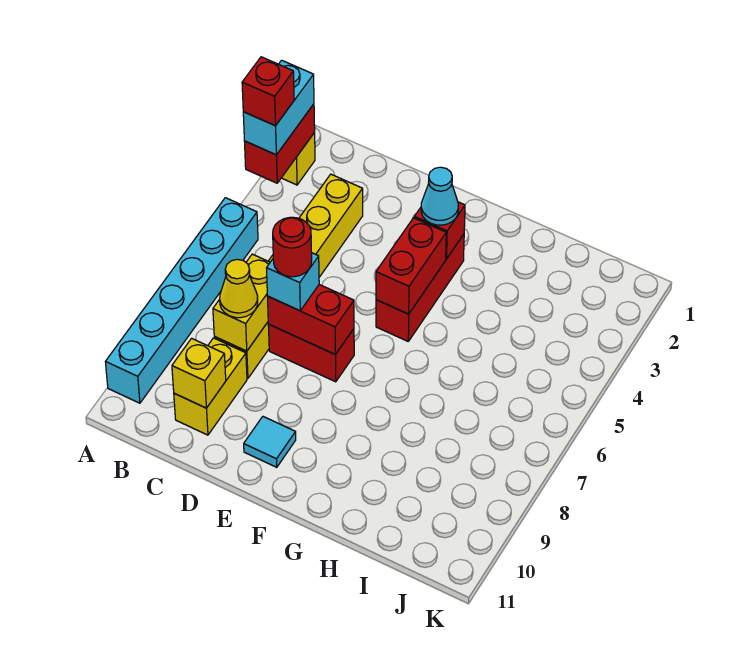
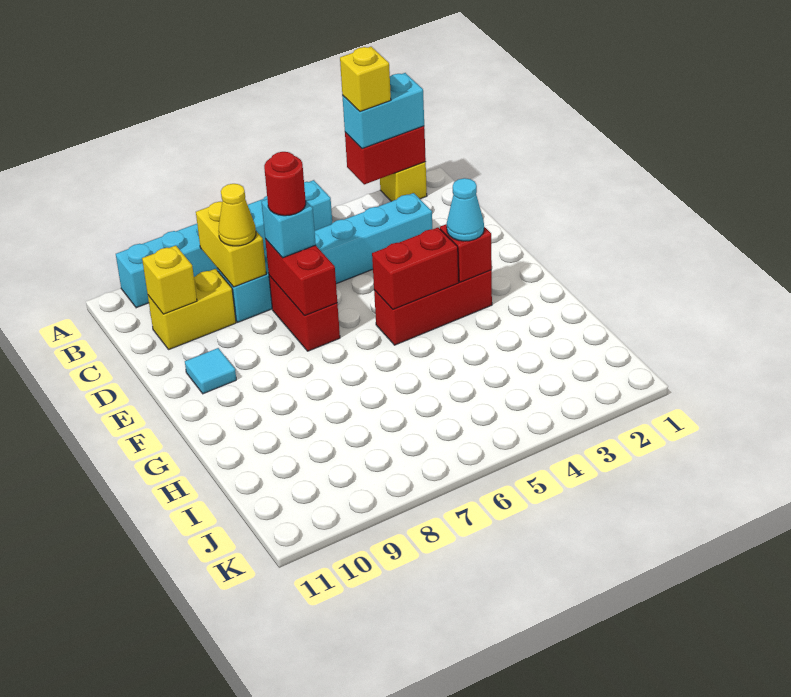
red brick A3 level 4 -> yellow brick A3 level 4
yellow brick C3:C8 level 1 -> cyan brick C3:C8 level 1
yellow brick C7:C8 level 2 -> yellow brick B8:C8 level 2

